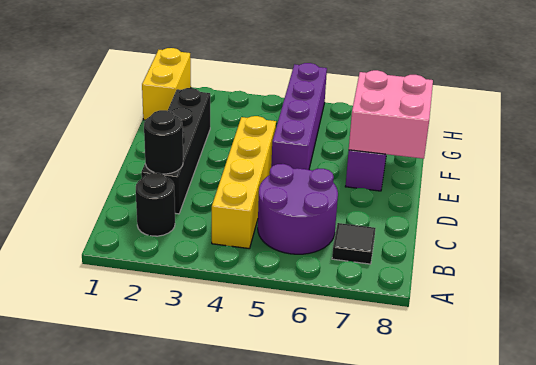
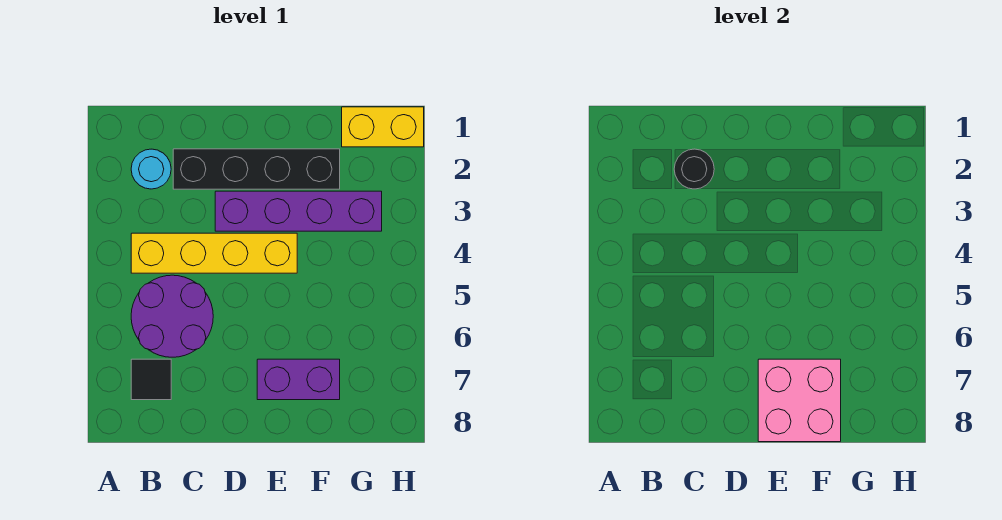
black round brick B2 level 1 -> cyan round brick B2 level 1
purple brick E5:H5 level 1 -> purple brick D3:G3 level 1

